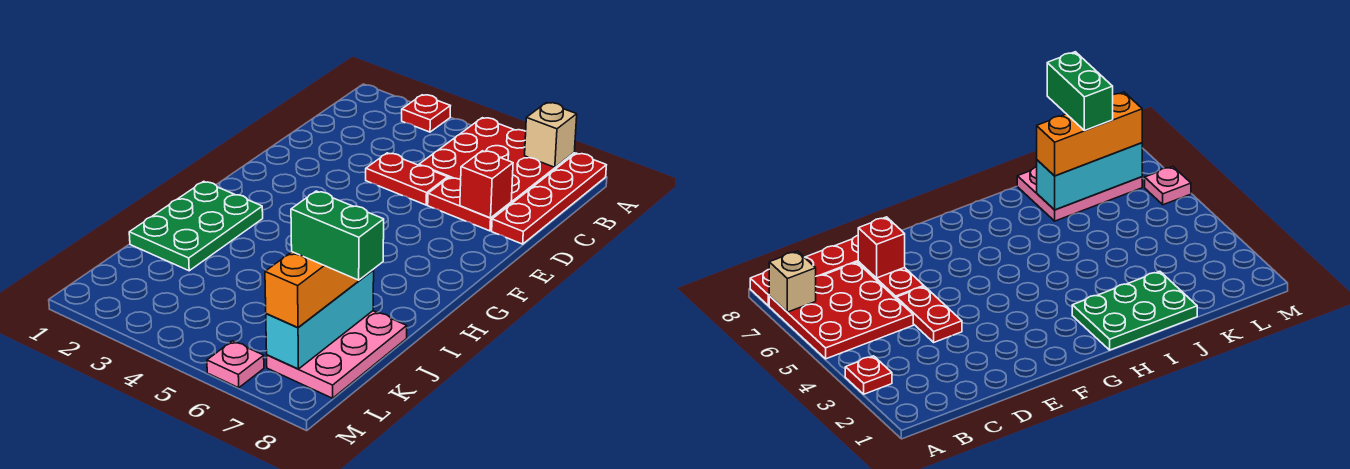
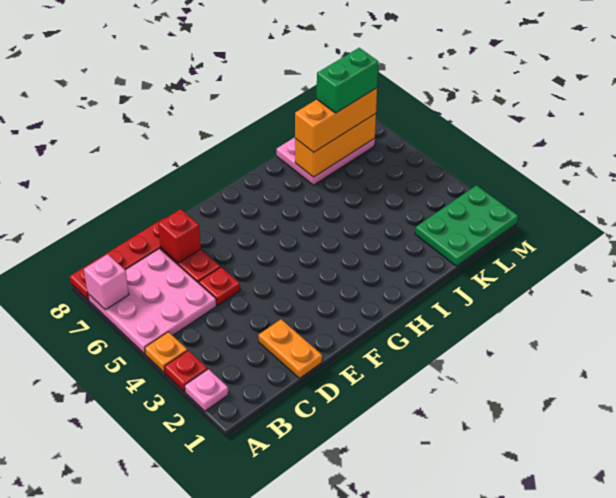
none -> orange plate A4 level 1
red plate A5:C7 level 1 -> pink plate A5:C7 level 1
tan brick A7 level 2 -> pink brick A7 level 2
none -> orange plate D1:D2 level 1
red plate D4:D5 level 1 -> red plate D5 level 1
green plate H1:J2 level 1 -> green plate K1:M2 level 1
cyan brick J7:L7 level 2 -> orange brick J7:L7 level 2
green brick K7:K8 level 4 -> green brick K7:L7 level 4
pink plate M6 level 1 -> pink plate A2 level 1

